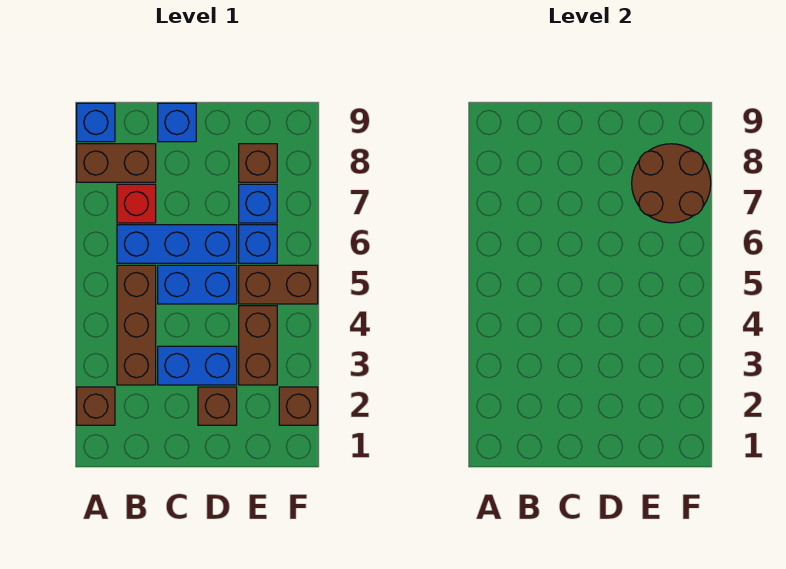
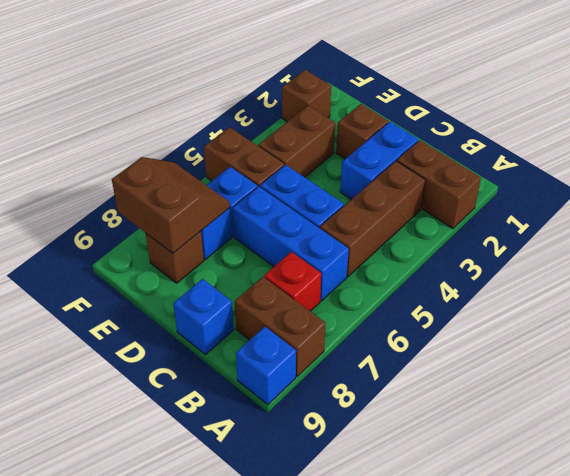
brown brick A2 level 1 -> brown brick A2:B2 level 1
blue brick C3:D3 level 1 -> blue brick C2:C3 level 1
brown round brick E7:F8 level 2 -> brown slope E7:F8 level 2 top 8

